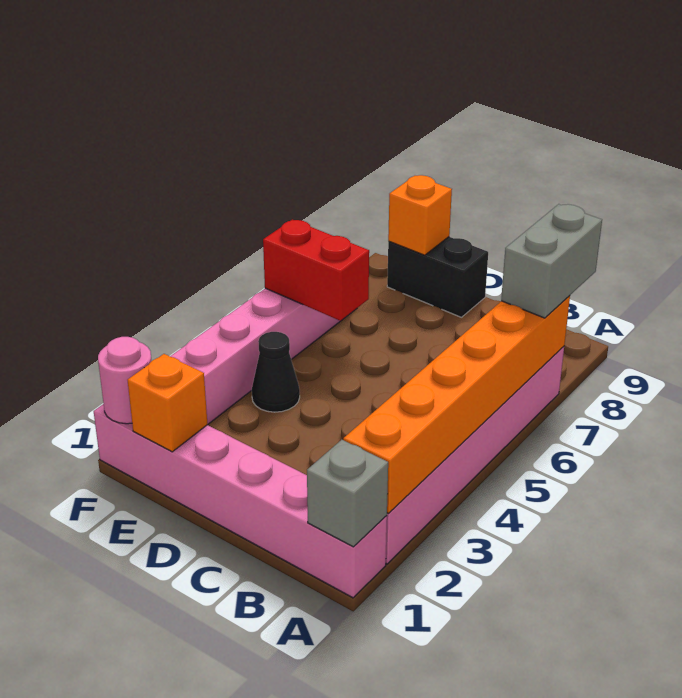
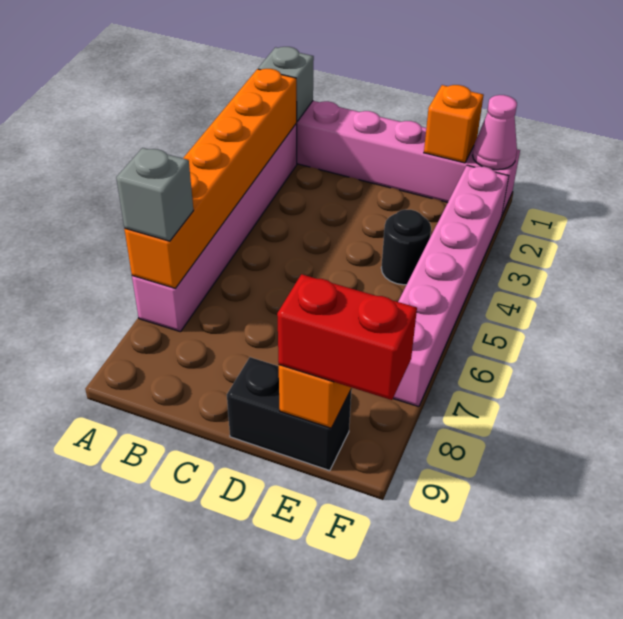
grey brick A7:A8 level 3 -> grey brick A7 level 3
black cone E4 level 1 -> black round brick E4 level 1
red brick E6:F6 level 2 -> red brick E9:F9 level 3
pink round brick F1 level 2 -> pink cone F1 level 2

